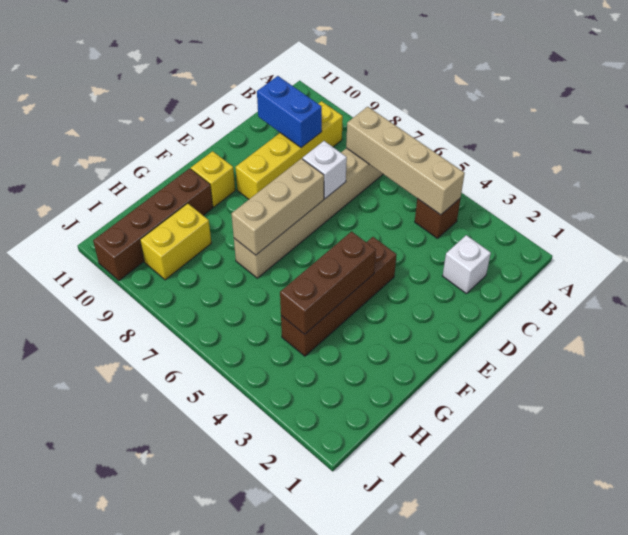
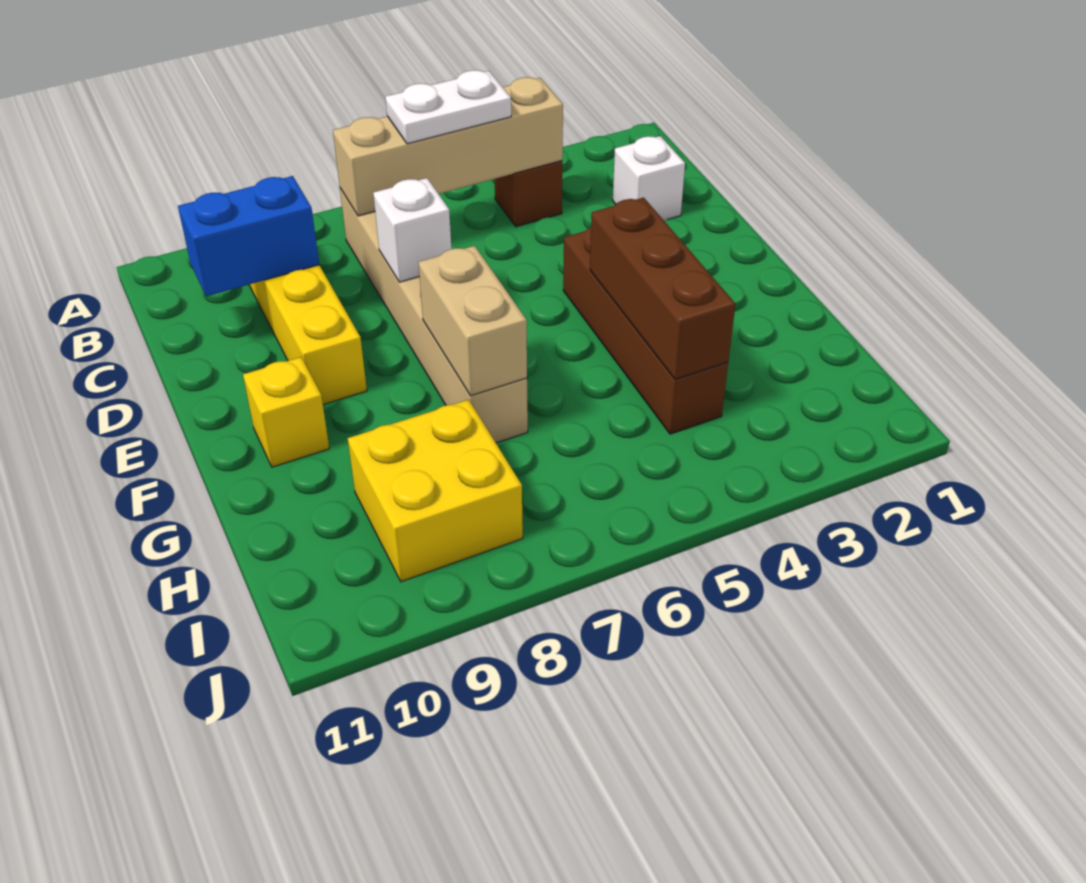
none -> white plate B5:B6 level 3
tan brick E7:G7 level 2 -> tan brick F7:G7 level 2
brown brick G10:J10 level 1 -> none
yellow brick H9:I9 level 1 -> yellow brick H8:I9 level 1

